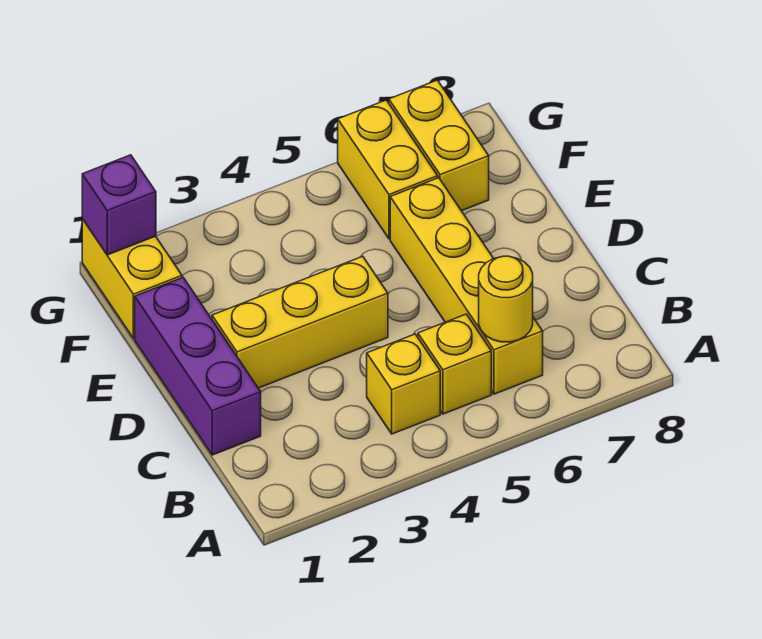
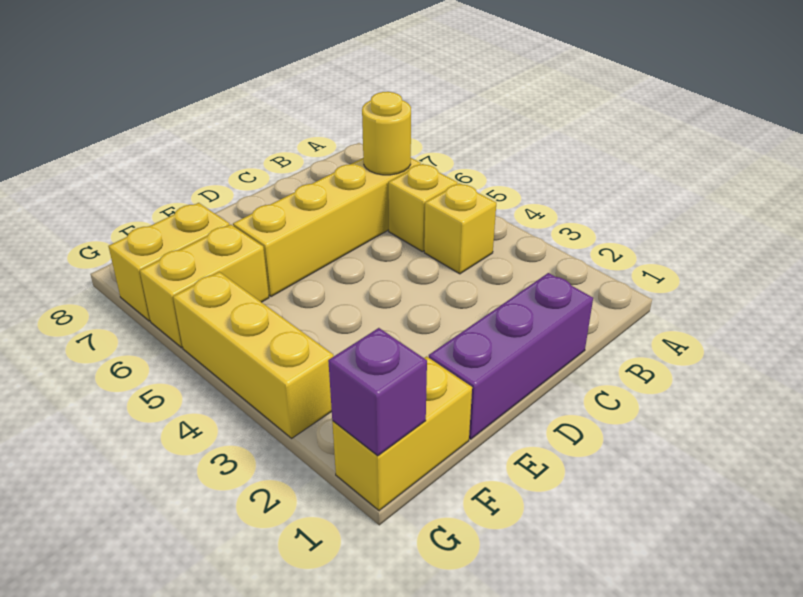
yellow brick D2:D4 level 1 -> yellow brick G3:G5 level 1

